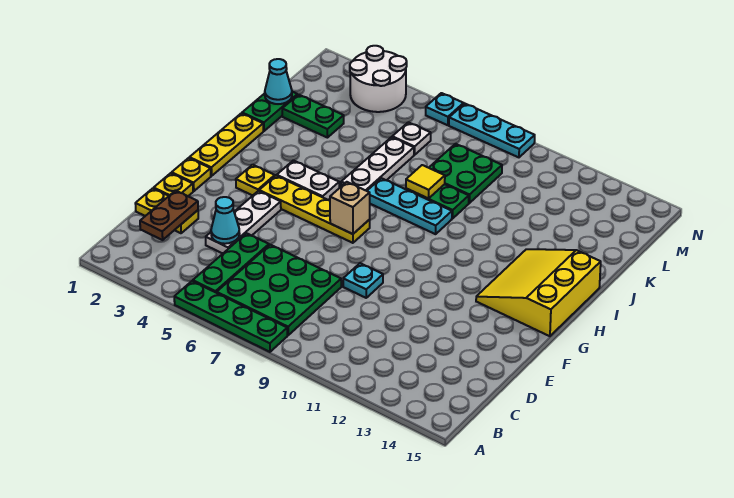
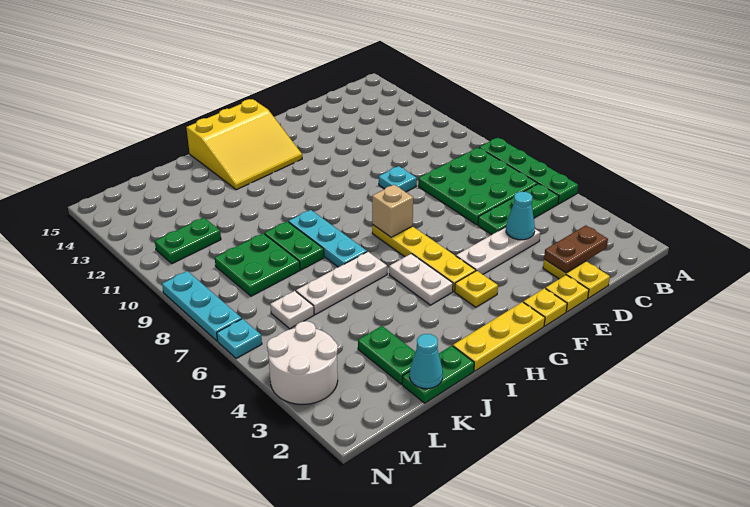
yellow tile J8 level 2 -> none
none -> green plate L11:M11 level 1

